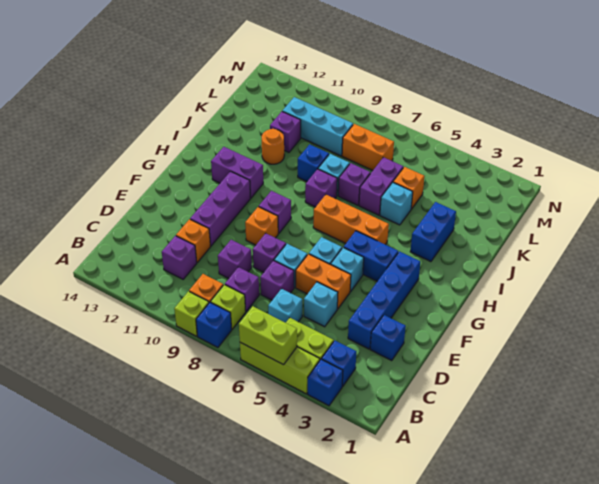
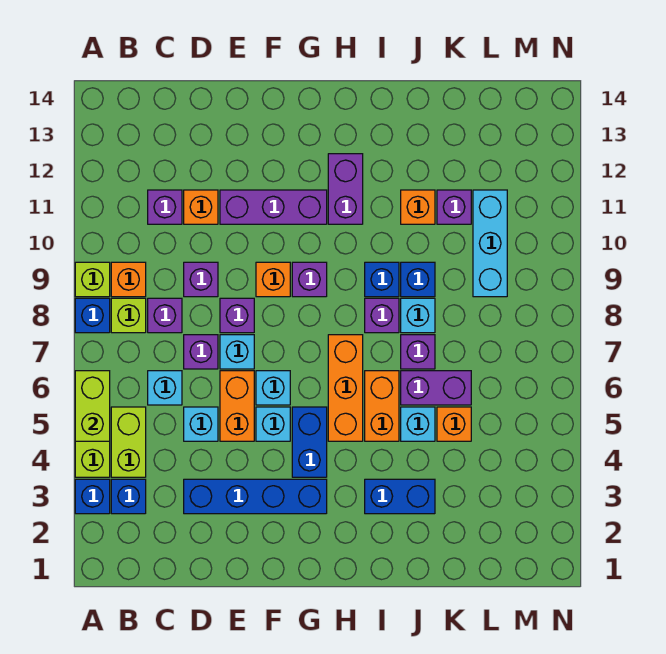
blue brick D2 level 1 -> blue brick I9 level 1
orange round brick J11 level 1 -> orange brick J11 level 1
orange brick L7:L8 level 1 -> orange brick I5:I6 level 1

